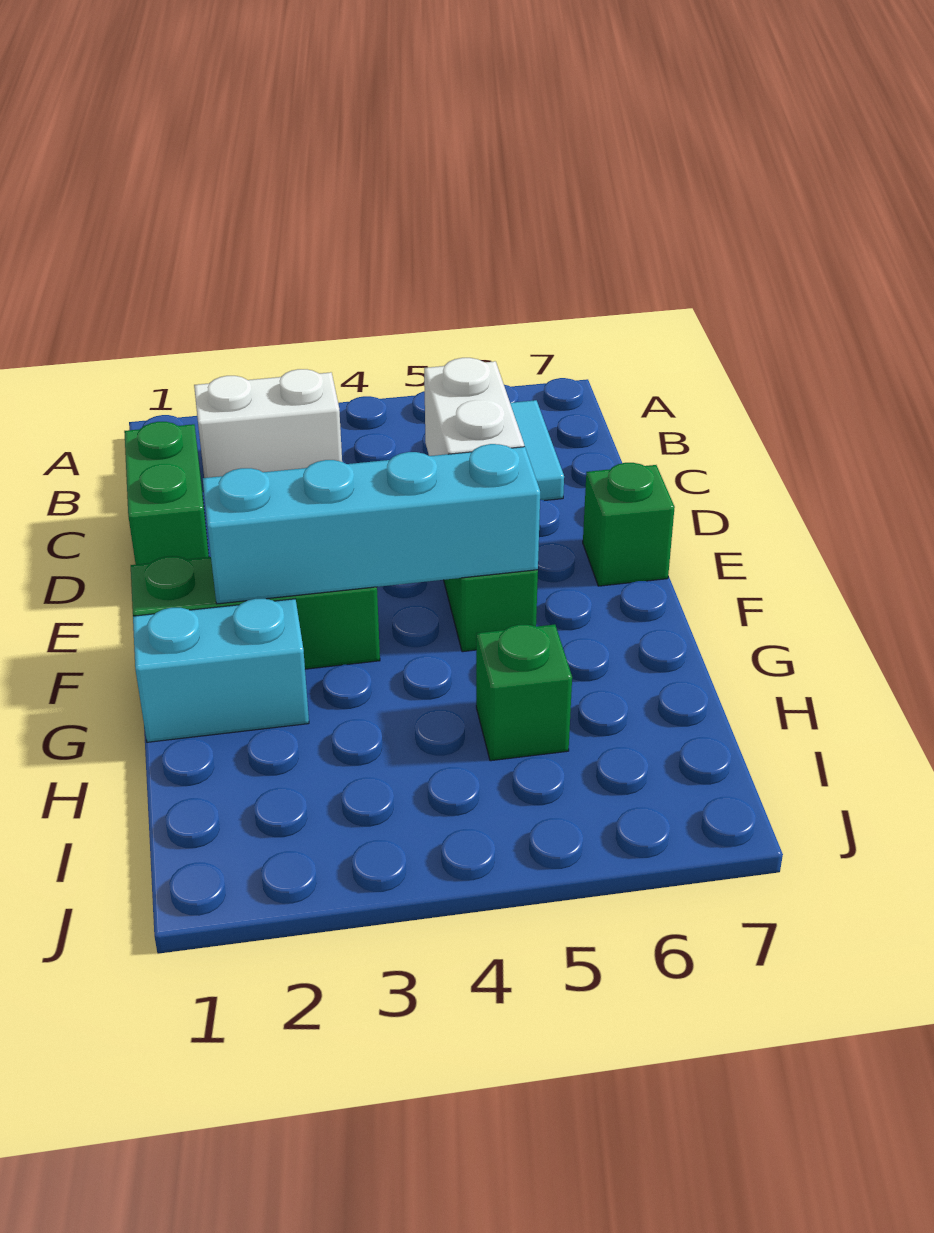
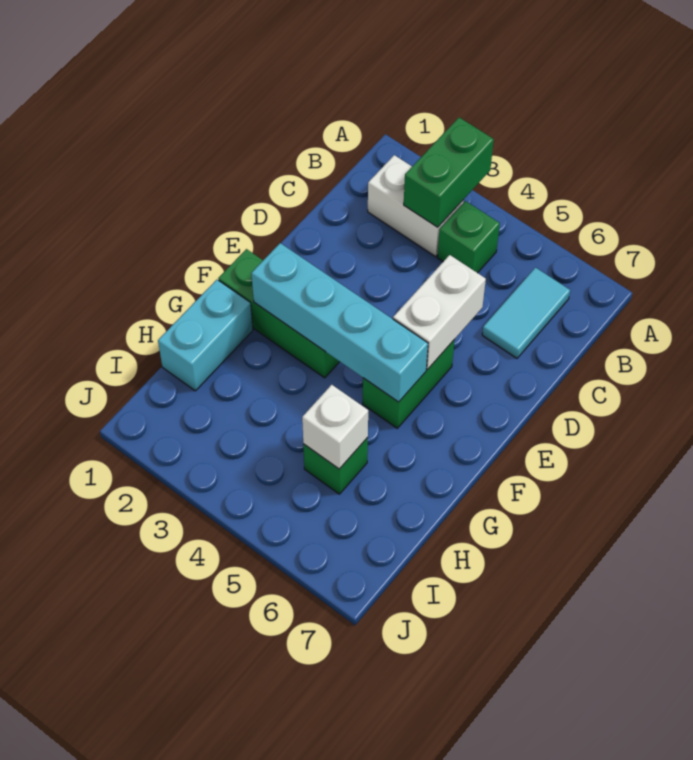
green brick C1:D1 level 1 -> green brick A3:B3 level 2
green brick E7 level 1 -> green brick B4 level 1
cyan brick G1:G2 level 1 -> cyan brick G1:H1 level 1
none -> white brick H5 level 2

